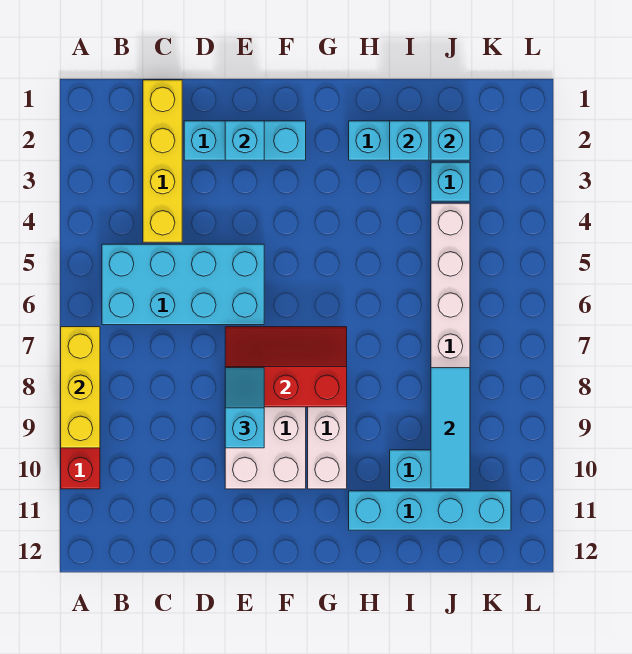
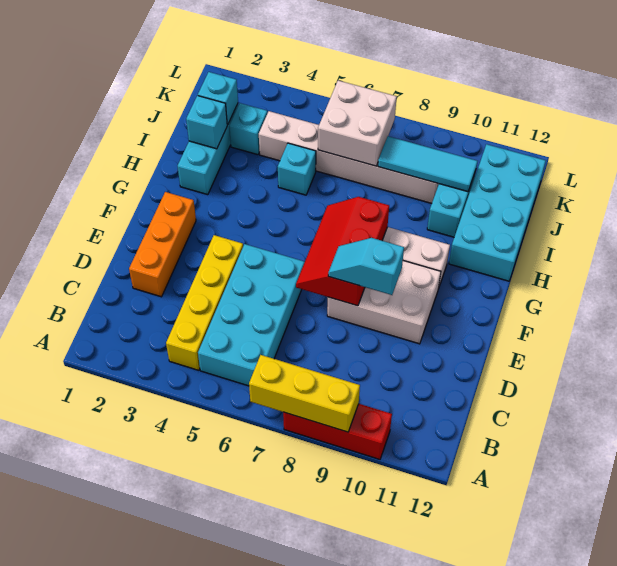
yellow brick C1:C4 level 1 -> yellow brick B4:E4 level 1
cyan brick D2:F2 level 1 -> orange brick D2:F2 level 1
cyan brick E2 level 2 -> cyan brick I5 level 1
cyan brick H11:K11 level 1 -> cyan brick H11:K12 level 1
none -> white brick J6:K7 level 2

